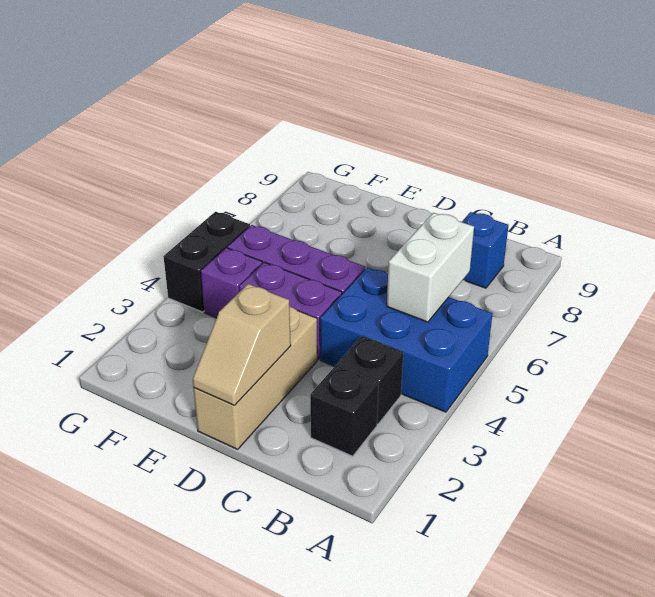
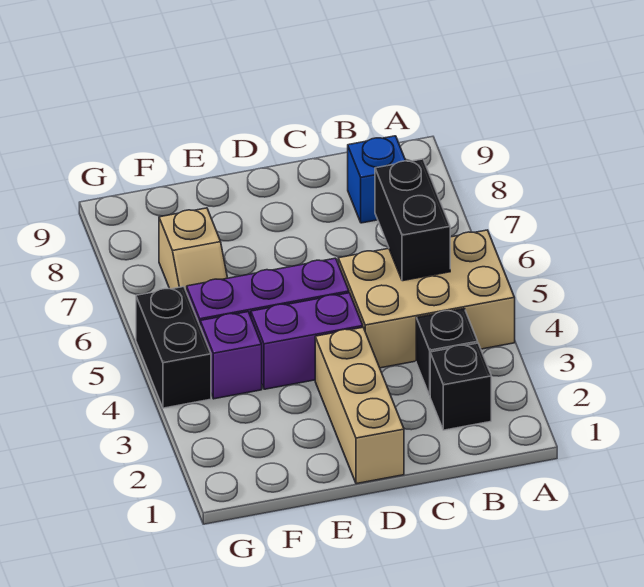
blue brick A4:C5 level 1 -> tan brick A4:C5 level 1
white brick B5:B6 level 2 -> black brick B5:B6 level 2
tan slope D1:D2 level 2 top 2 -> tan slope F6:F7 level 1 top 7

